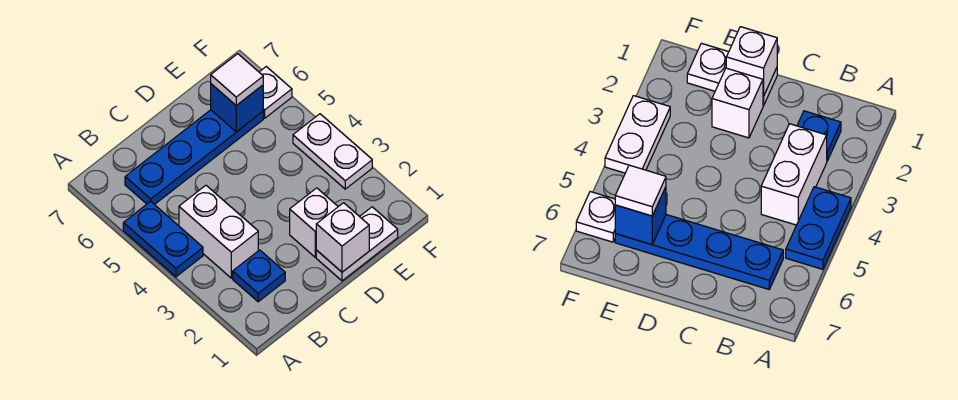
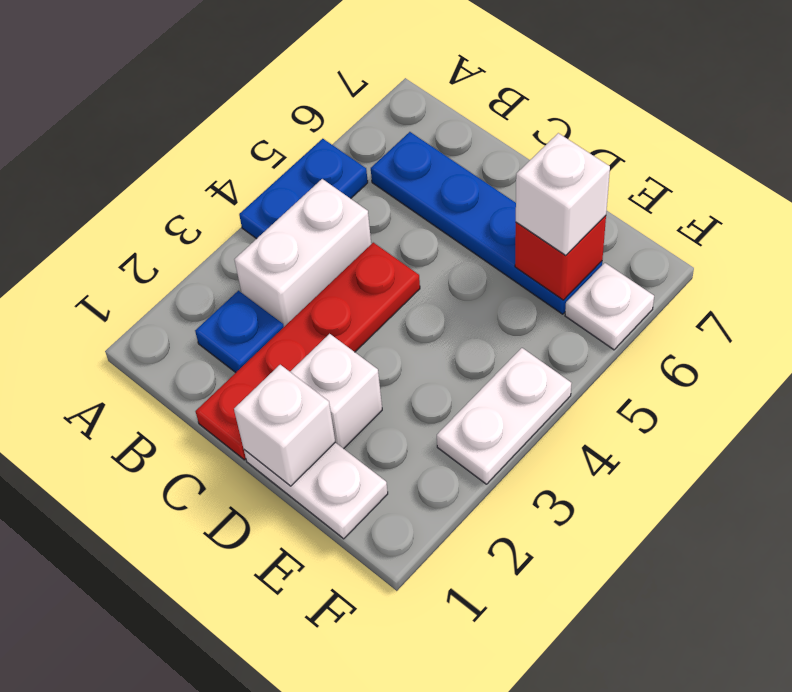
none -> red plate C1:C4 level 1
blue brick E6 level 2 -> red brick E6 level 2
white tile E6 level 3 -> white brick E6 level 3

